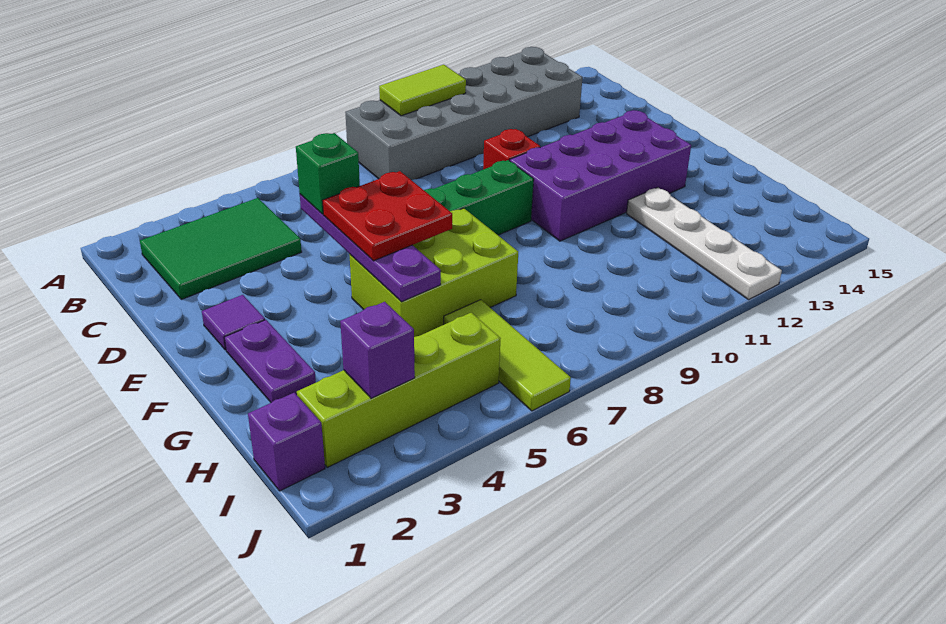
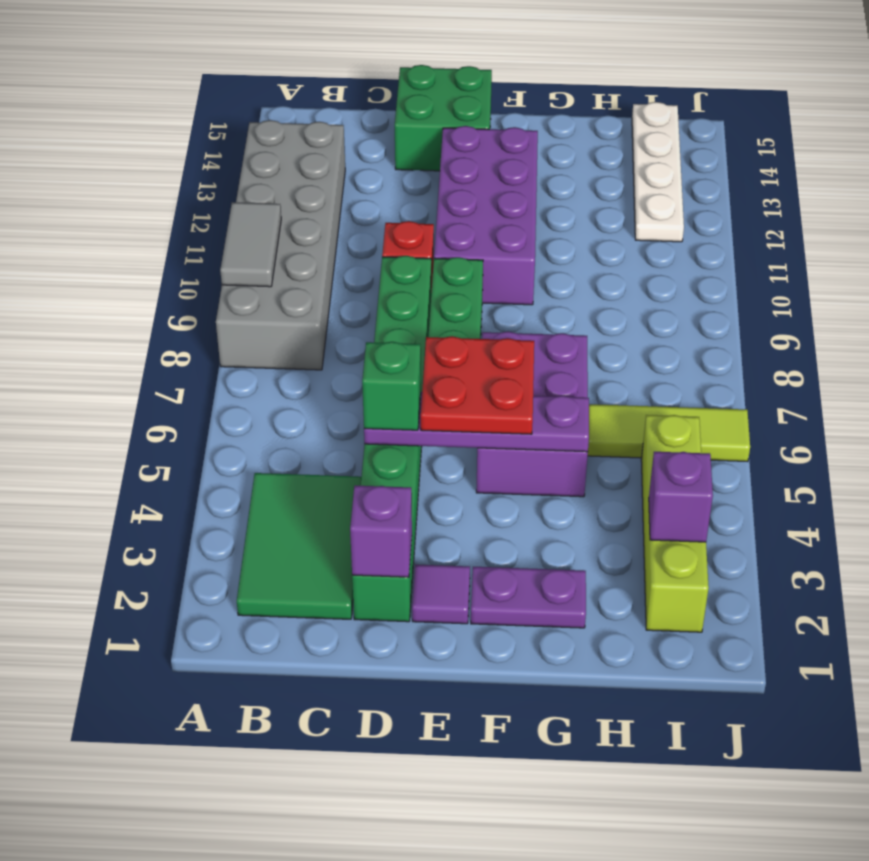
lime tile A9:A10 level 2 -> grey tile A9:A10 level 2
none -> green brick D2:D9 level 1
none -> green brick D14:E15 level 1
lime brick F5:G7 level 1 -> purple brick F5:G7 level 1
white plate G12:J12 level 1 -> white plate I12:I15 level 1
purple brick I1 level 1 -> purple brick D2 level 2

